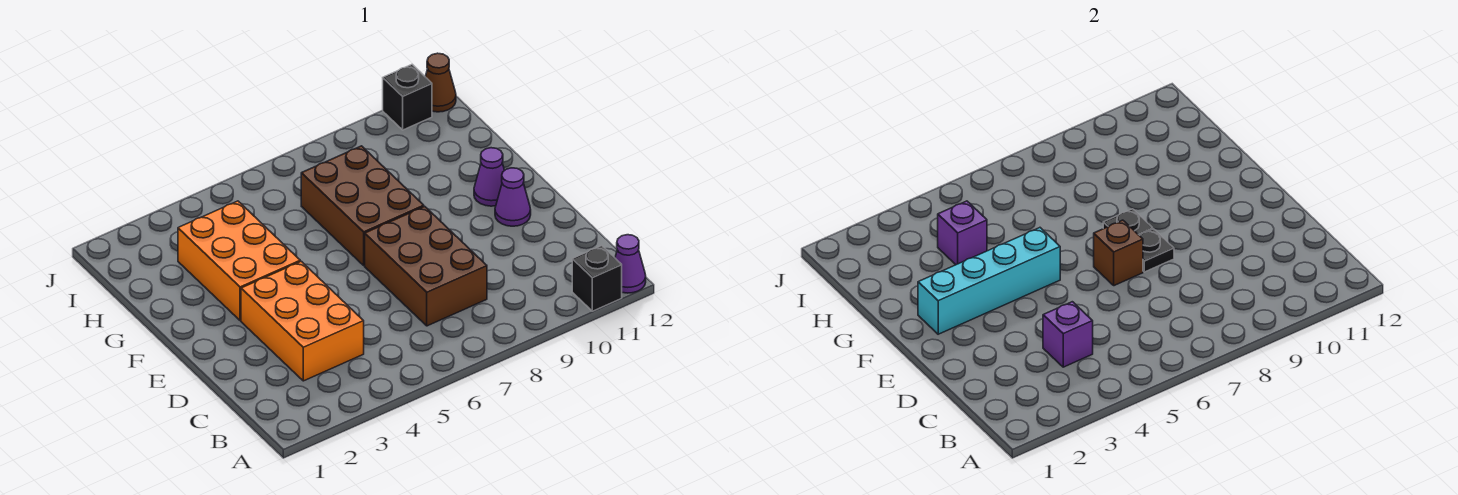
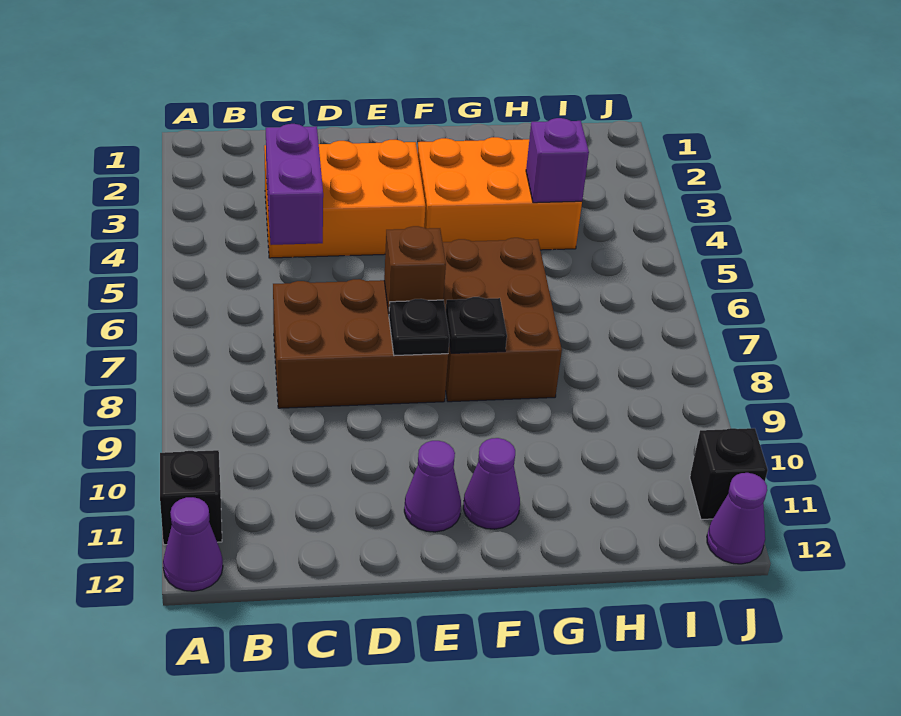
purple brick C4 level 2 -> purple brick C4:C5 level 2
cyan brick F2:F5 level 2 -> none
brown brick F7:H8 level 1 -> brown brick F6:G8 level 1
brown cone J12 level 1 -> purple cone J12 level 1

